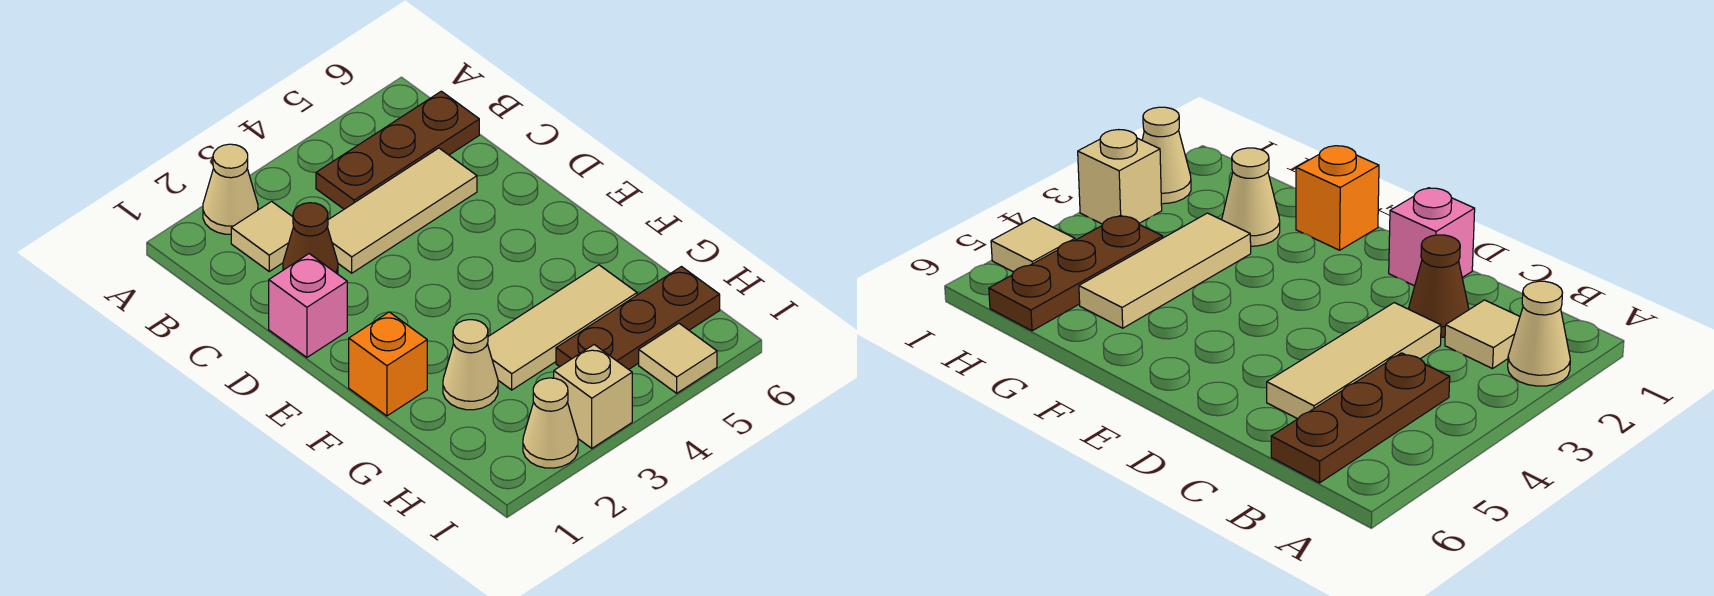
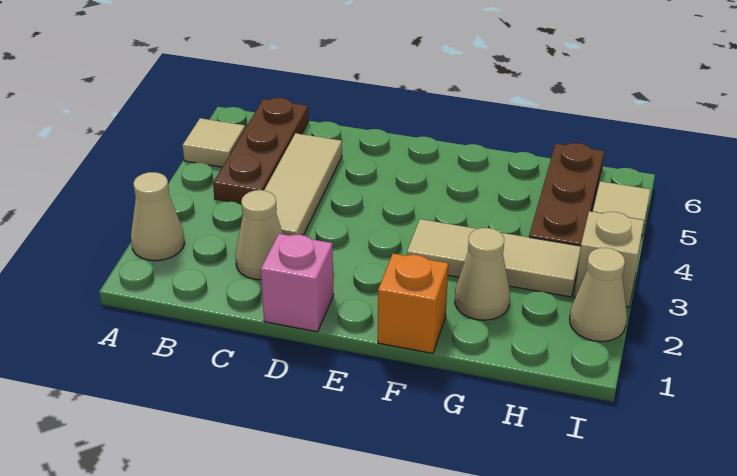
tan tile B2 level 1 -> tan tile A5 level 1
brown cone C2 level 1 -> tan cone C2 level 1
tan tile G3:G5 level 1 -> tan tile F3:H3 level 1

